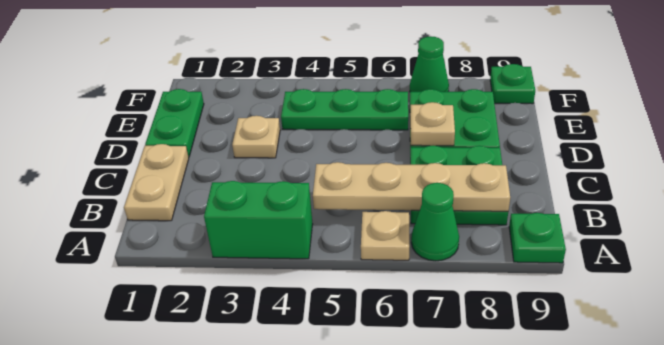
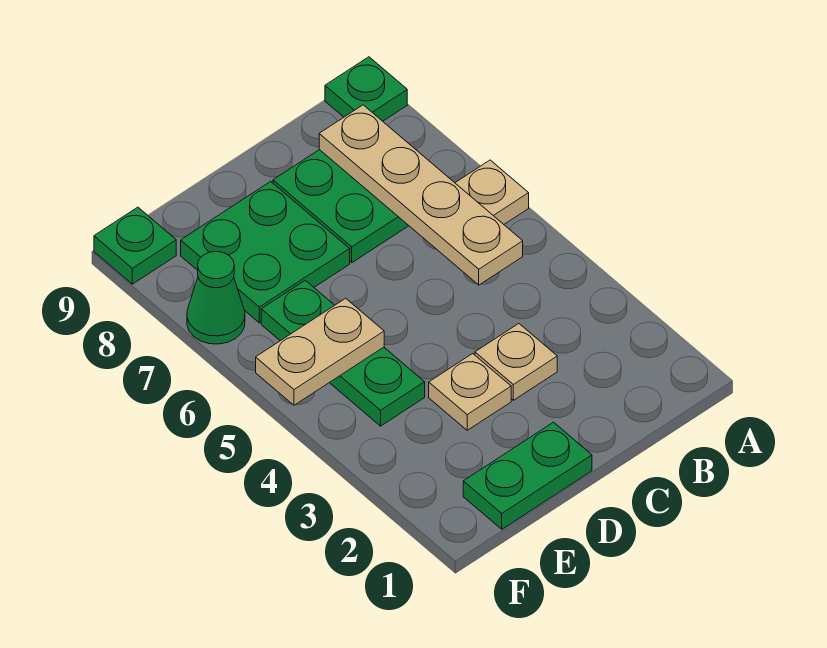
green brick A3:A4 level 1 -> none
green cone A7 level 1 -> none
tan plate B1:C1 level 1 -> tan plate E5:F5 level 2
tan plate D7 level 2 -> tan plate C3 level 1

